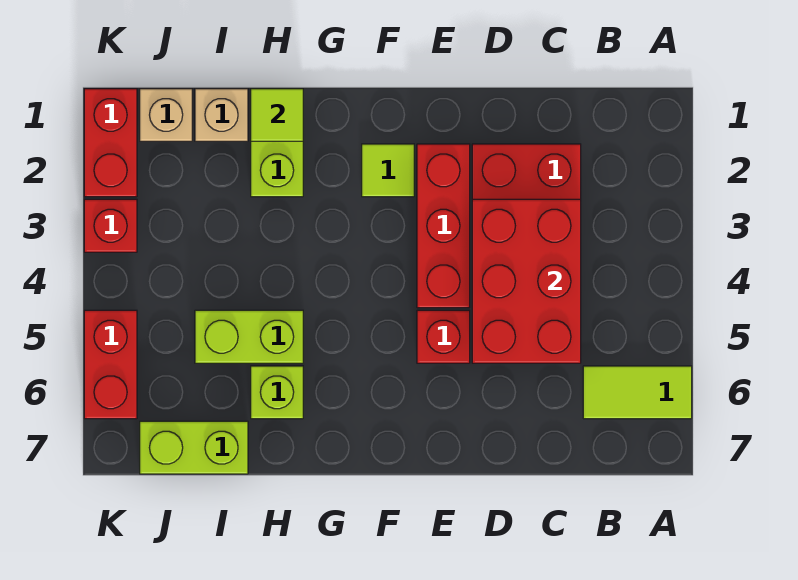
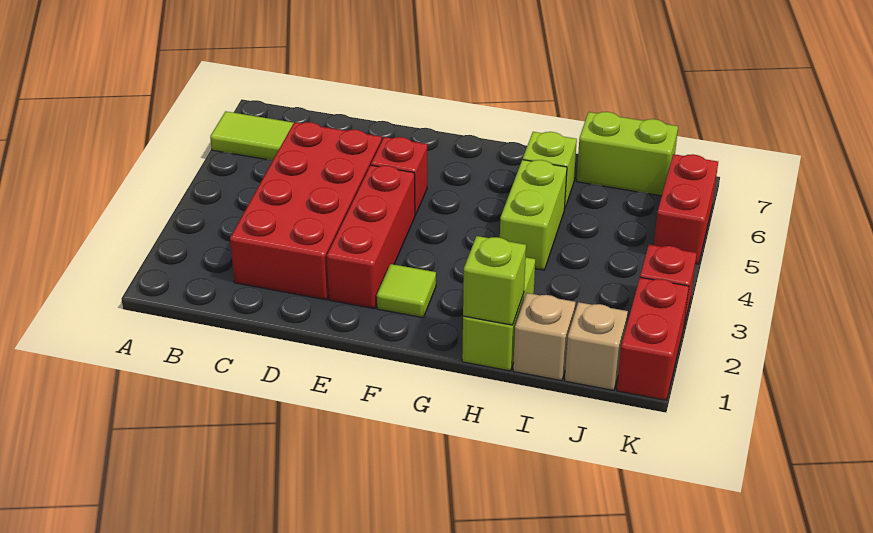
red brick C3:D5 level 2 -> none
lime tile H1 level 2 -> lime brick H1 level 2
lime brick H5:I5 level 1 -> lime brick H4:H5 level 1

